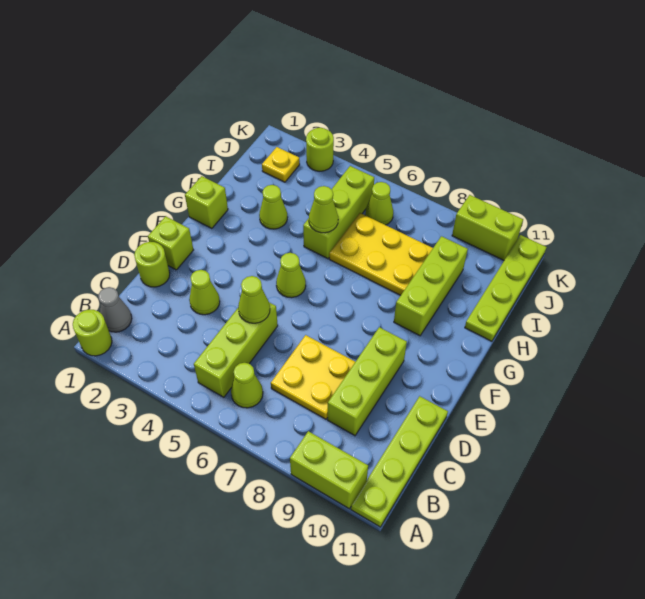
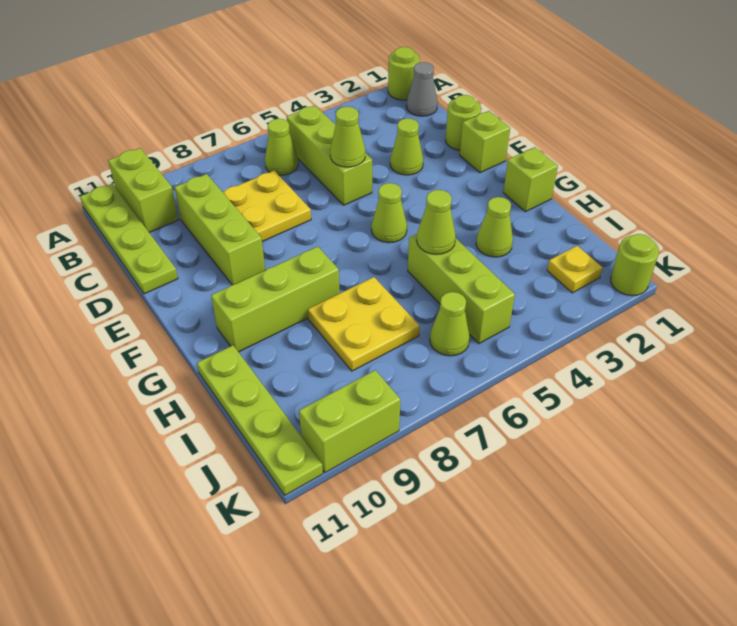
lime brick A9:A10 level 1 -> lime brick A10:B10 level 1
lime brick G9:I9 level 1 -> lime brick G8:G10 level 1
yellow plate H6:I8 level 1 -> yellow plate H7:I8 level 1
lime round brick K3 level 1 -> lime round brick K1 level 1

